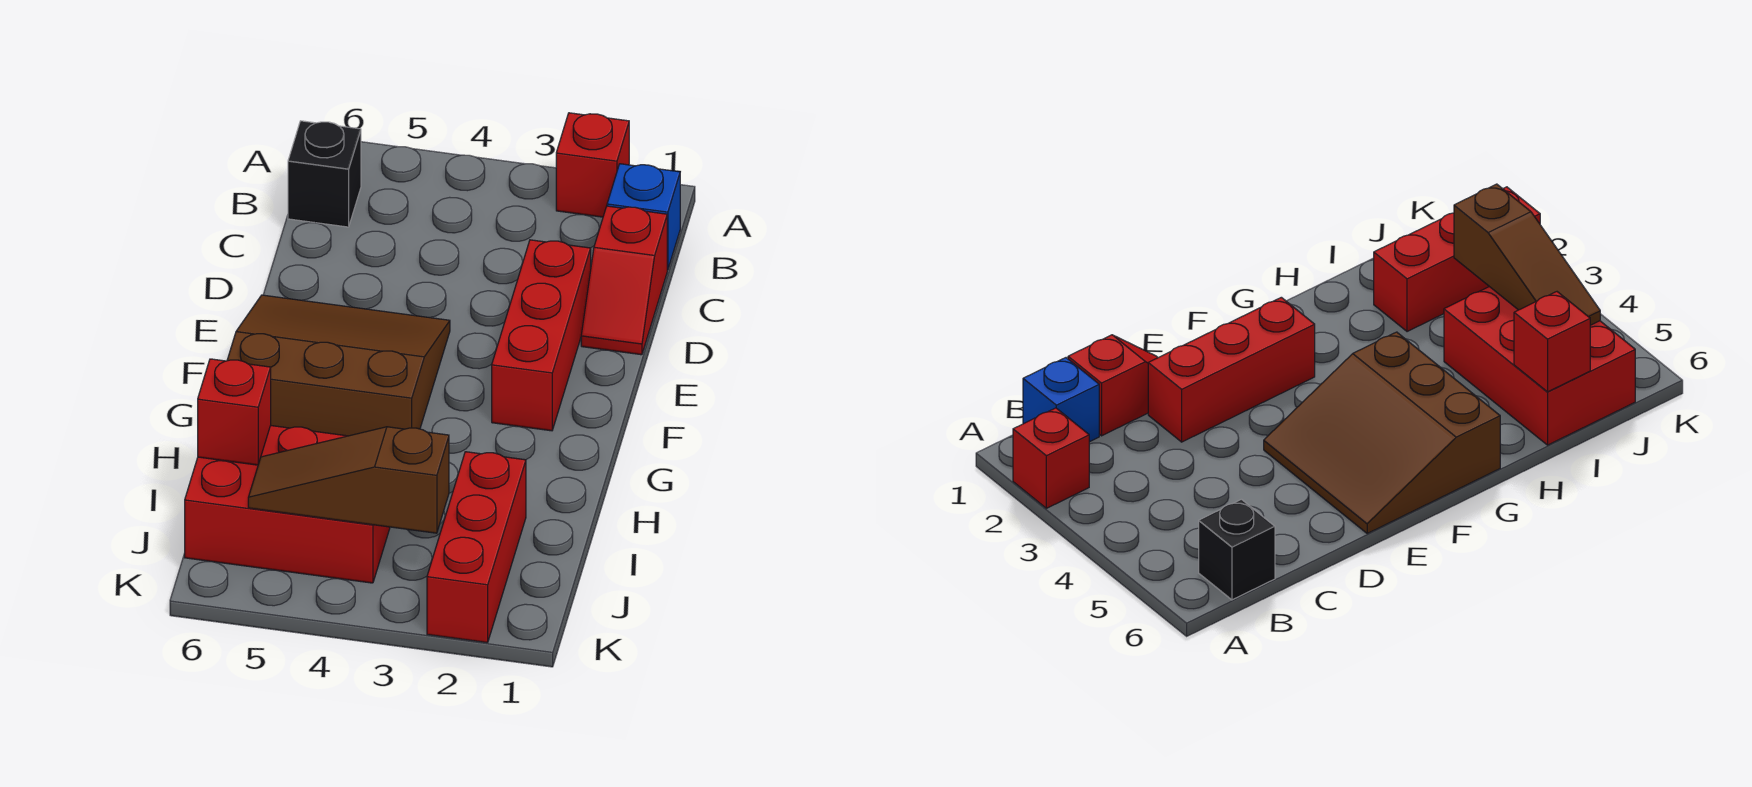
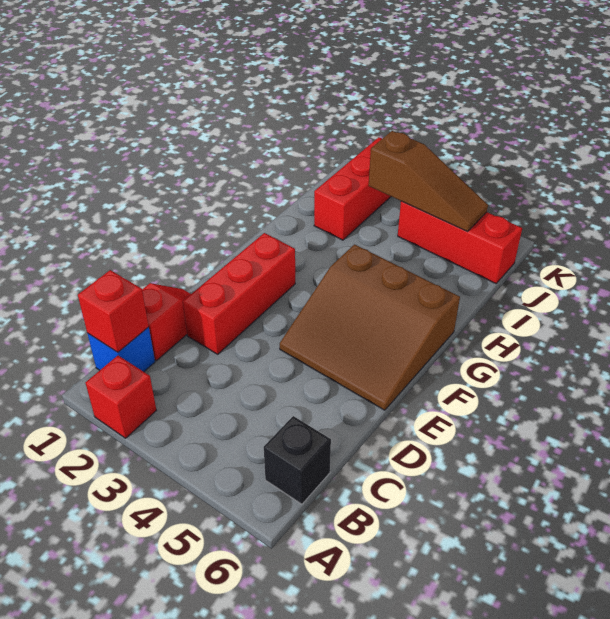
red brick I4:J6 level 1 -> red brick J4:J6 level 1
red brick I6 level 2 -> red brick B1 level 2

